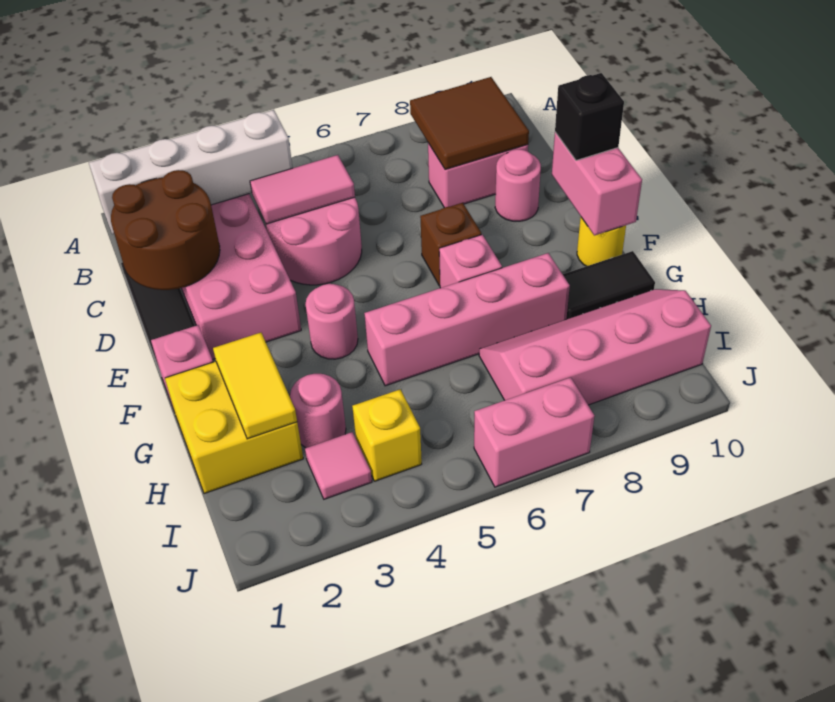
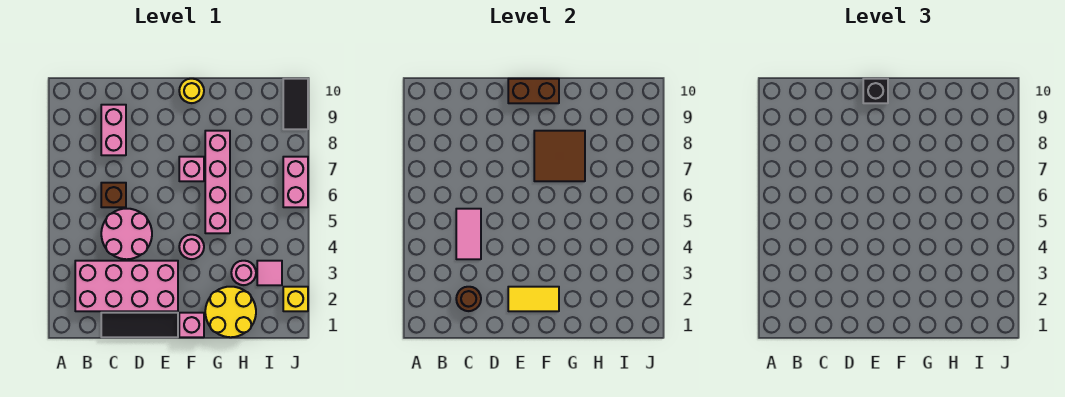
white brick B1:B4 level 2 -> none
brown tile B8:C9 level 2 -> brown tile F7:G8 level 2
brown round brick C1:D2 level 2 -> brown round brick C2 level 2
pink round brick D9 level 1 -> none
brown brick E7 level 1 -> brown brick C6 level 1
pink brick E10:F10 level 2 -> brown brick E10:F10 level 2
yellow brick G1:H2 level 1 -> yellow round brick G1:H2 level 1
yellow tile G2:H2 level 2 -> yellow tile E2:F2 level 2
black tile G9:G10 level 1 -> black tile J9:J10 level 1
pink slope H7:I10 level 1 top I -> none
yellow brick I4 level 1 -> yellow brick J2 level 1

